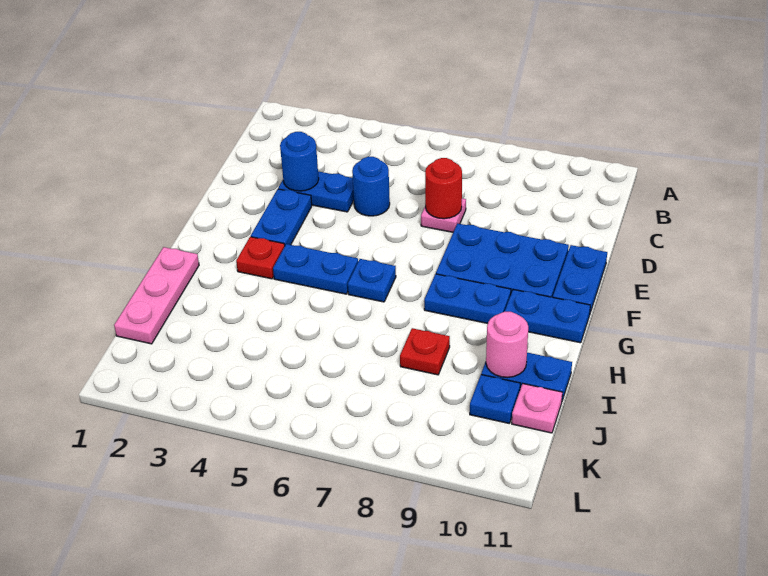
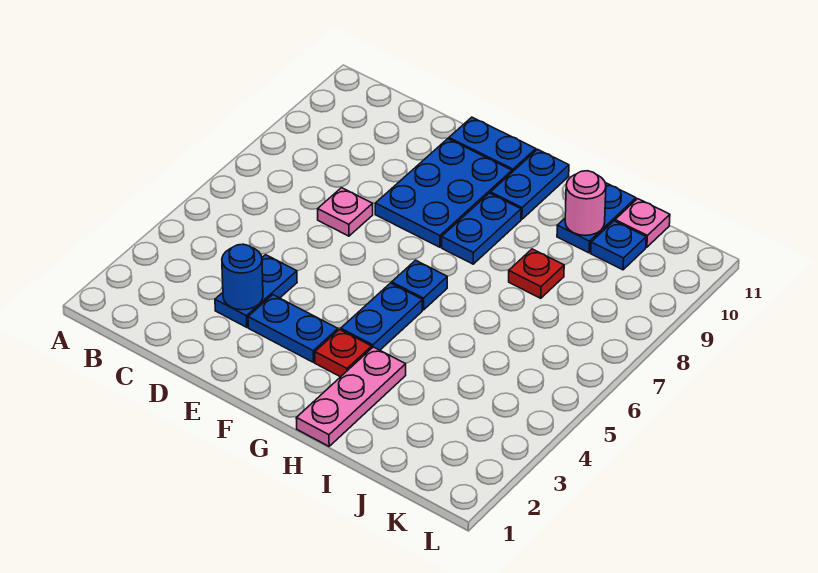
blue round brick D5 level 1 -> none
red round brick D7 level 2 -> none
pink plate H1:J1 level 1 -> pink plate H1:H3 level 1

